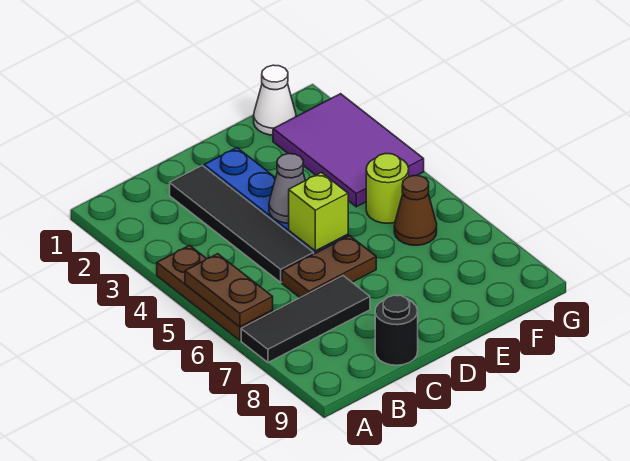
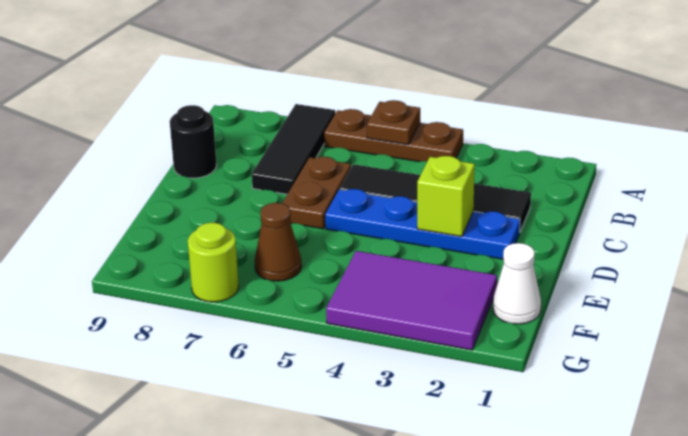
brown plate A5:A6 level 2 -> brown plate A5 level 2
grey cone D4 level 2 -> none
lime brick D5 level 2 -> lime brick D3 level 2
lime round brick F5 level 1 -> lime round brick G7 level 1

